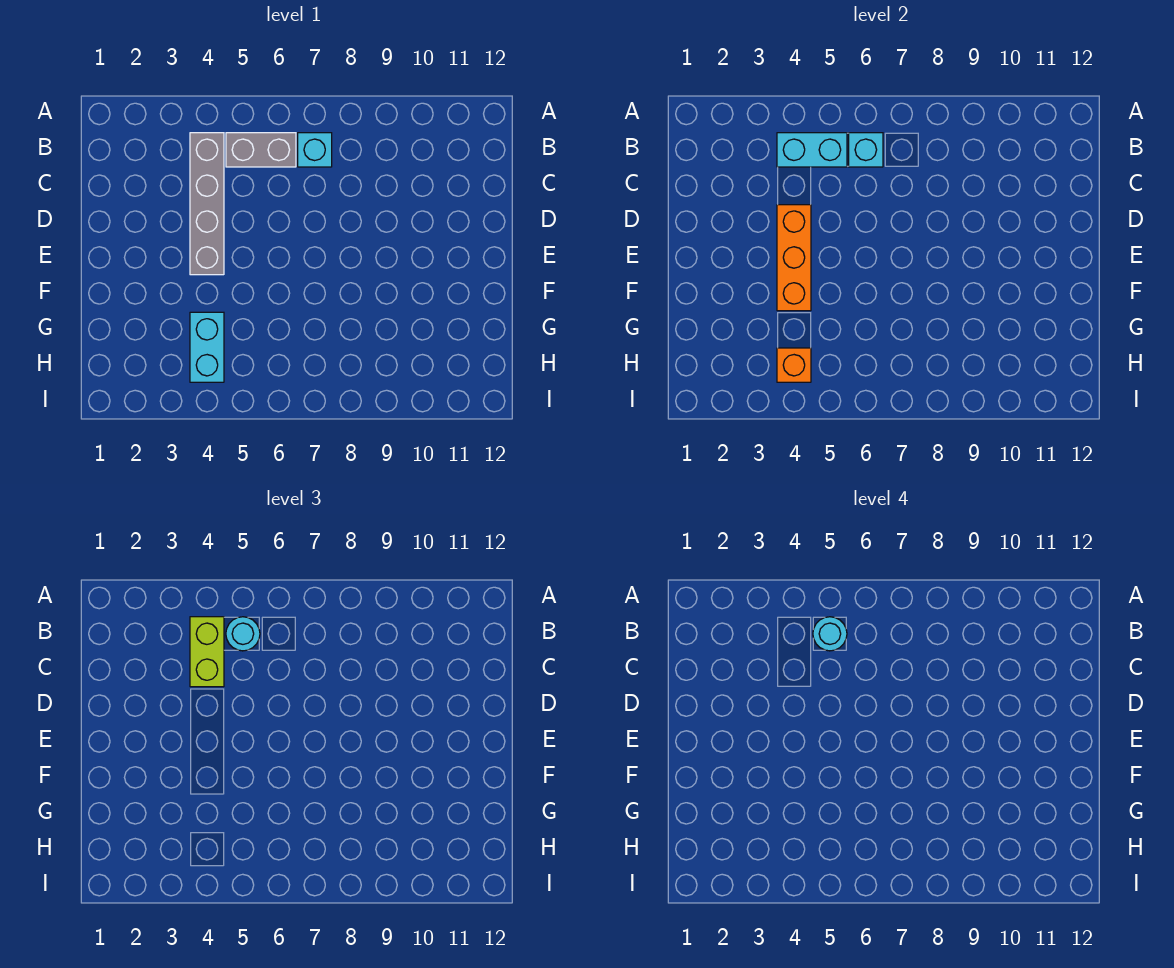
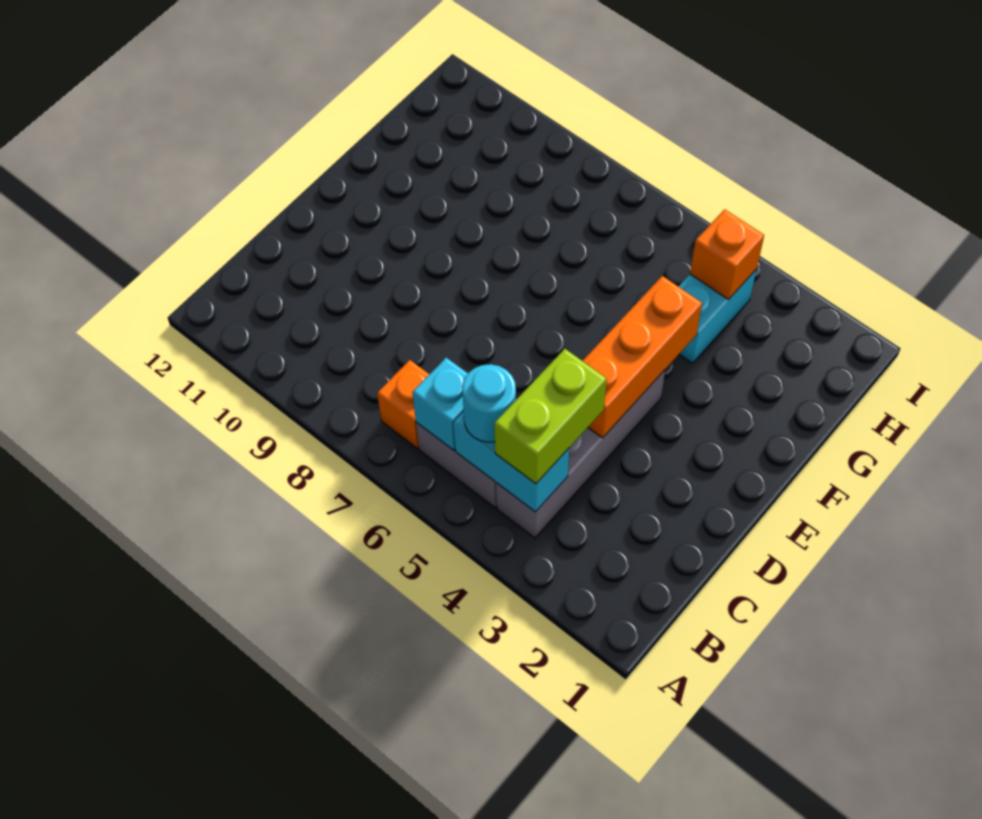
cyan round brick B5 level 4 -> none
cyan brick B7 level 1 -> orange brick B7 level 1

